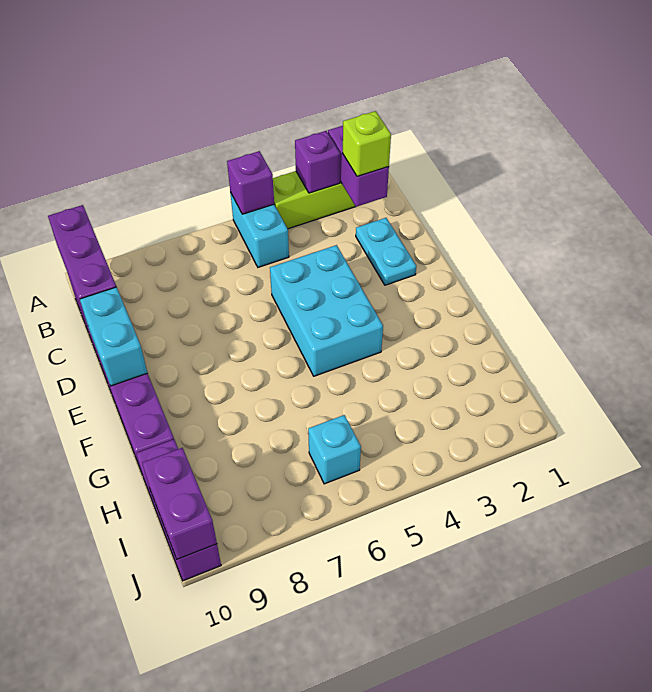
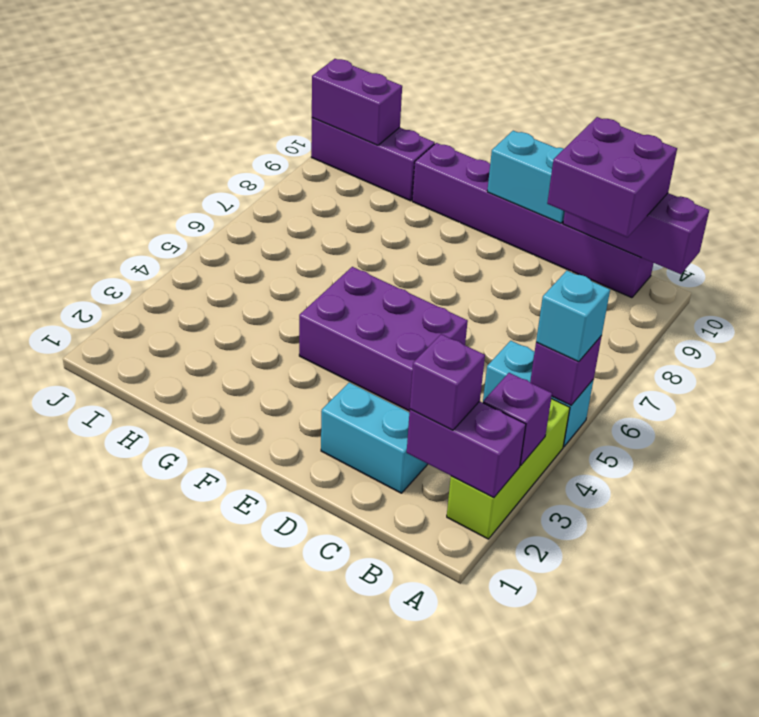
lime brick B2 level 3 -> purple brick B2 level 3
none -> purple brick B9:C10 level 3
cyan plate C2:D2 level 1 -> cyan brick C2:D2 level 1
cyan brick D4:F5 level 1 -> purple brick D4:F5 level 1
cyan brick I6 level 1 -> cyan brick A5 level 3

